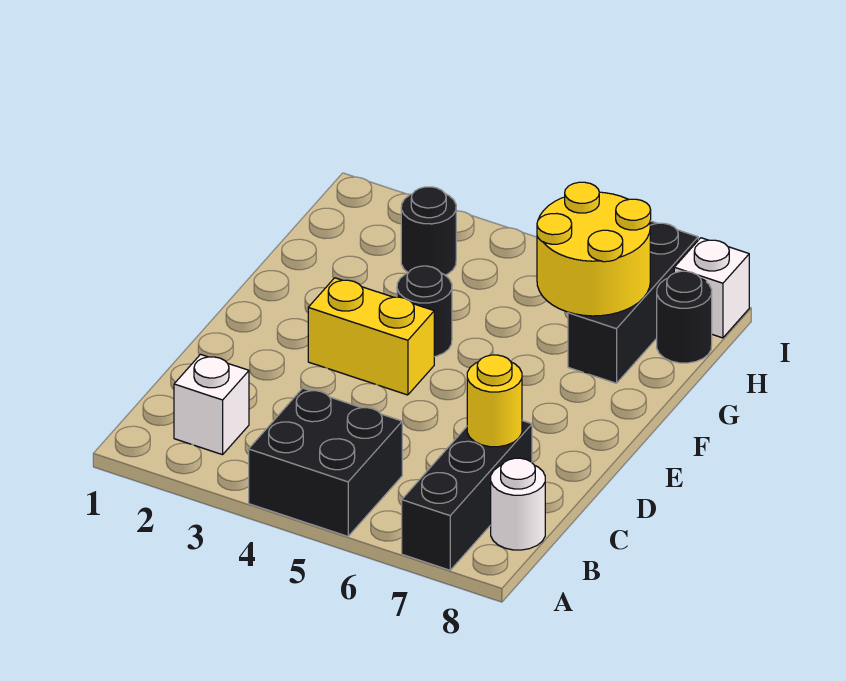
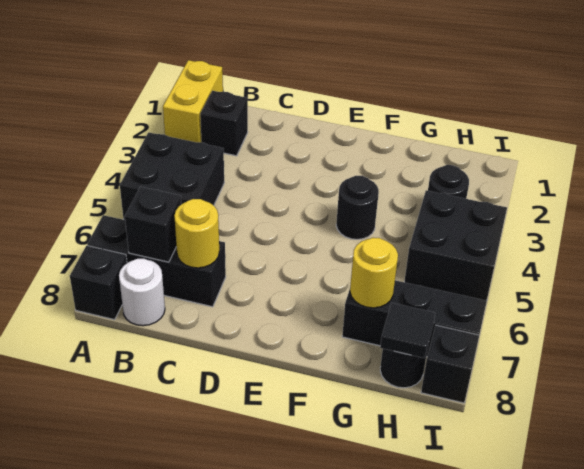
none -> black brick A8 level 1
white brick B2 level 1 -> black brick B2 level 1
none -> black brick B7 level 2
yellow brick E3:E4 level 1 -> yellow brick A1:A2 level 1
yellow round brick G6:H7 level 2 -> yellow round brick G7 level 2
none -> black brick H4:I5 level 1
none -> black tile H8 level 2
white brick I8 level 1 -> black brick I8 level 1

